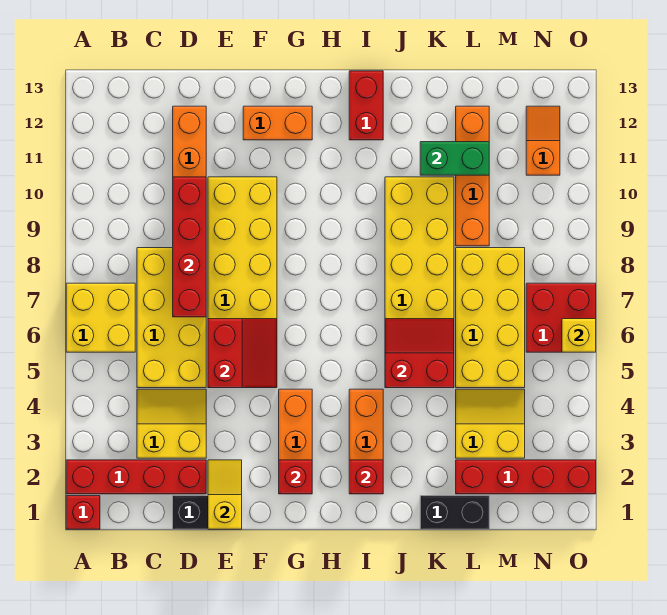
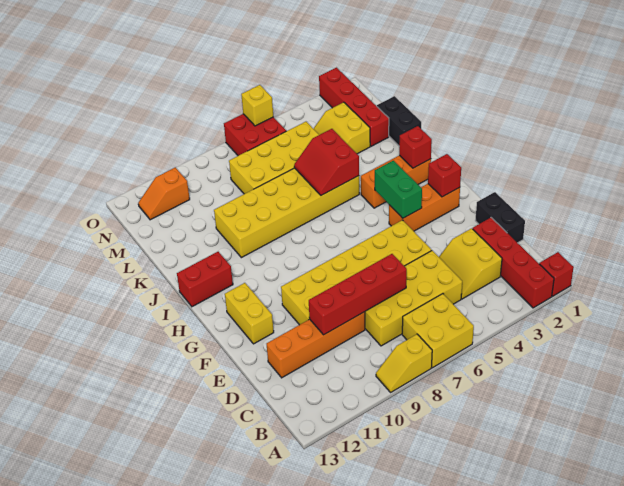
yellow slope E1:E2 level 2 top 1 -> yellow slope A8:A9 level 1 top 8
red slope E5:F6 level 2 top E -> none
orange brick F12:G12 level 1 -> yellow brick F12:G12 level 1
green brick K11:L11 level 2 -> green brick G4:H4 level 2
orange brick L9:L12 level 1 -> none

